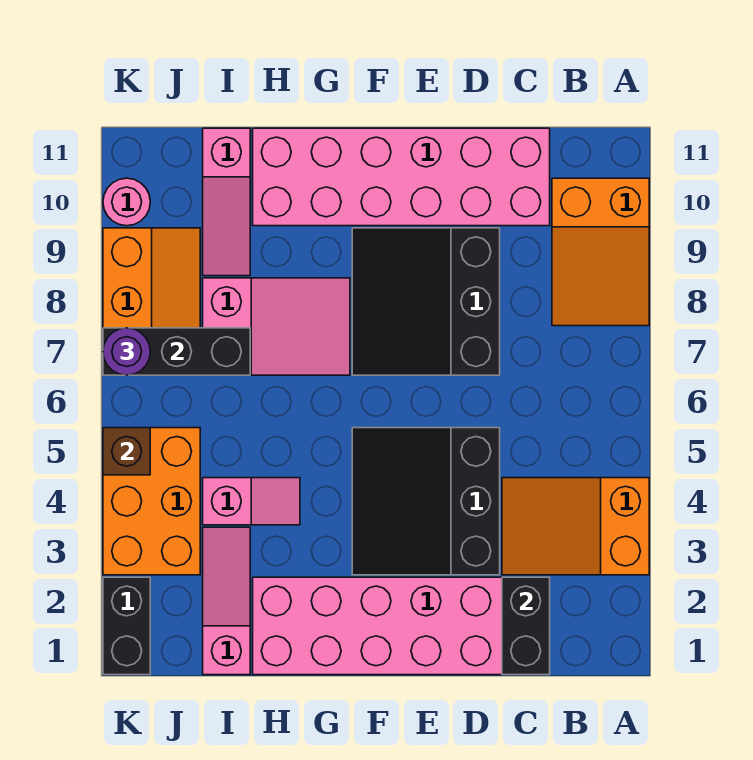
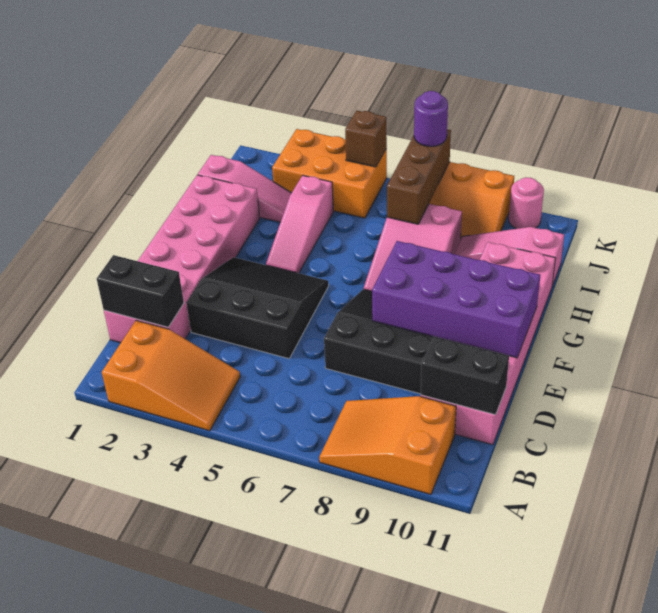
orange slope A3:C4 level 1 top A -> orange slope A2:B4 level 1 top 2
none -> purple brick E8:F11 level 2
pink slope H4:I4 level 1 top I -> pink slope G4:I4 level 1 top I
black brick I7:K7 level 2 -> brown brick I7:K7 level 2
black brick K1:K2 level 1 -> black brick C10:C11 level 2

